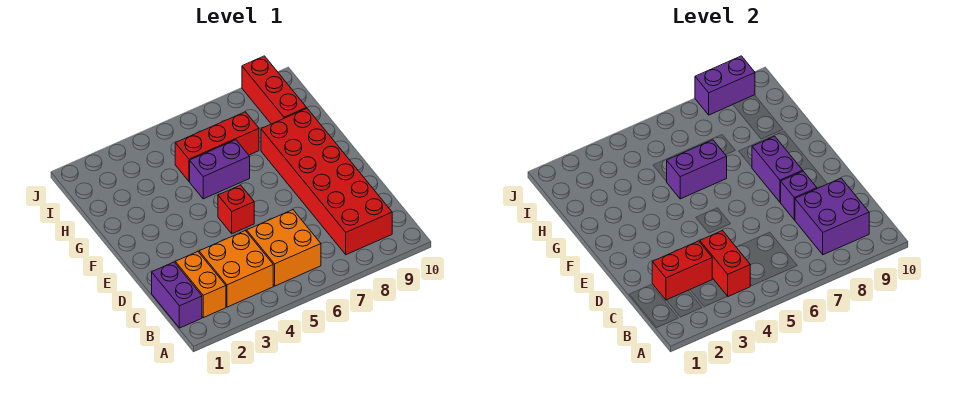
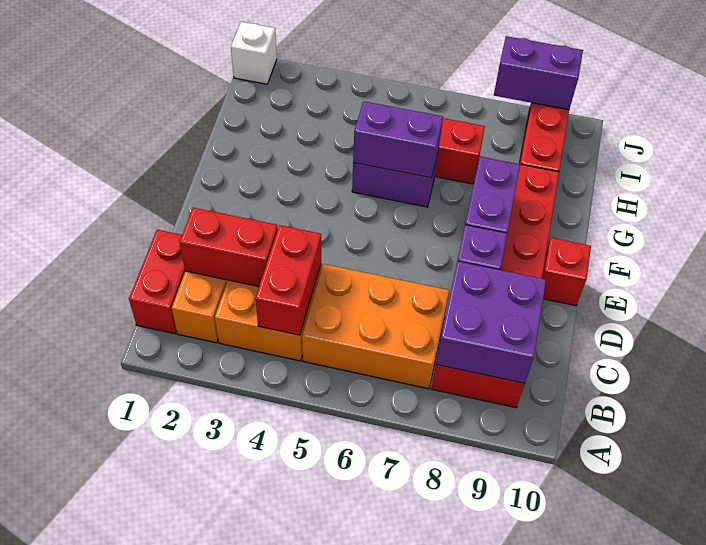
purple brick B1:C1 level 1 -> red brick B1:C1 level 1
orange brick B5:C6 level 1 -> orange brick B5:C7 level 1
red brick E5 level 1 -> red brick E10 level 1
none -> white brick J1 level 1

